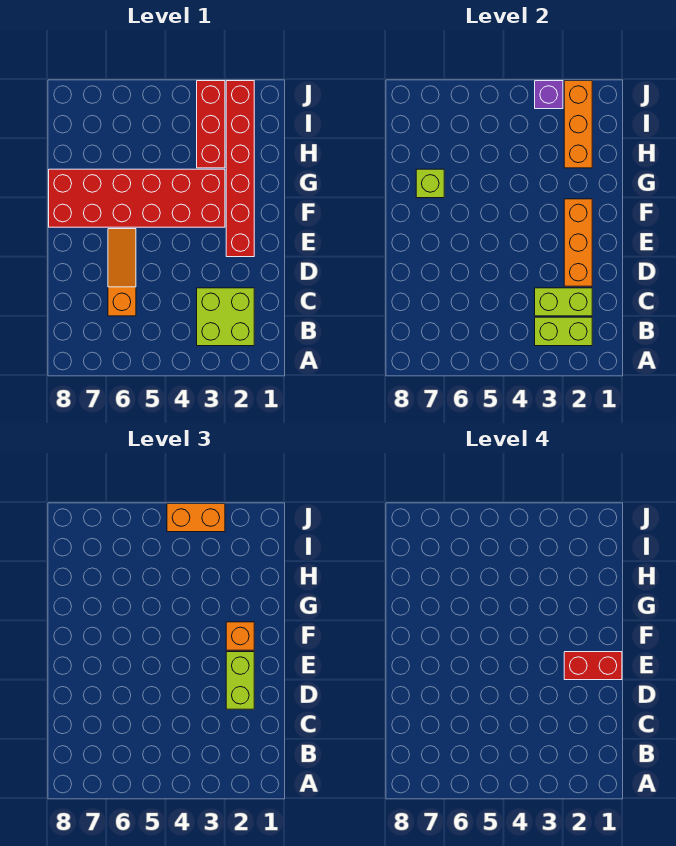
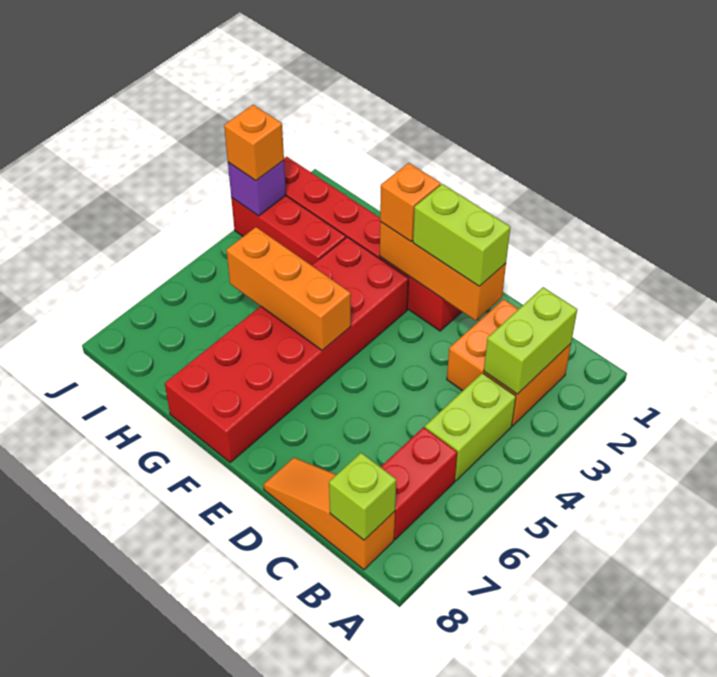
lime brick B2:C3 level 1 -> orange brick B2:C3 level 1
lime brick C2:C3 level 2 -> lime brick B4:B5 level 1
orange slope C6:E6 level 1 top C -> orange slope B8:D8 level 1 top B
red brick E1:E2 level 4 -> red brick B6:B7 level 1
lime brick G7 level 2 -> lime brick B8 level 2
orange brick H2:J2 level 2 -> orange brick F5:H5 level 2
orange brick J3:J4 level 3 -> orange brick J3 level 3

